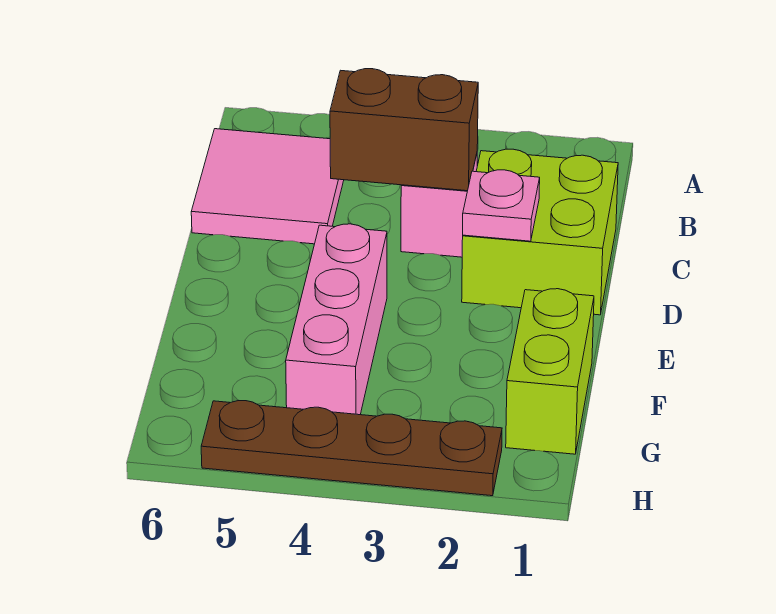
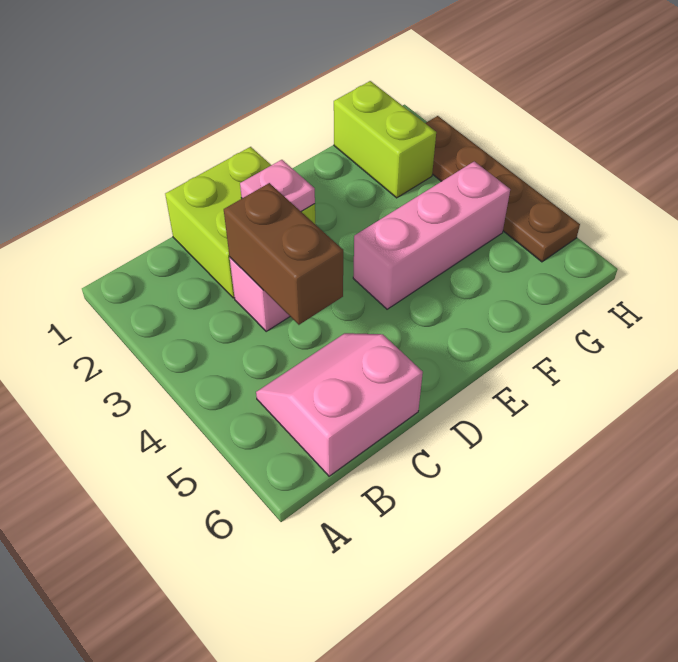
pink tile B5:C6 level 1 -> pink slope B5:C6 level 1 top 6
lime brick F1:G1 level 1 -> lime brick G1:G2 level 1

